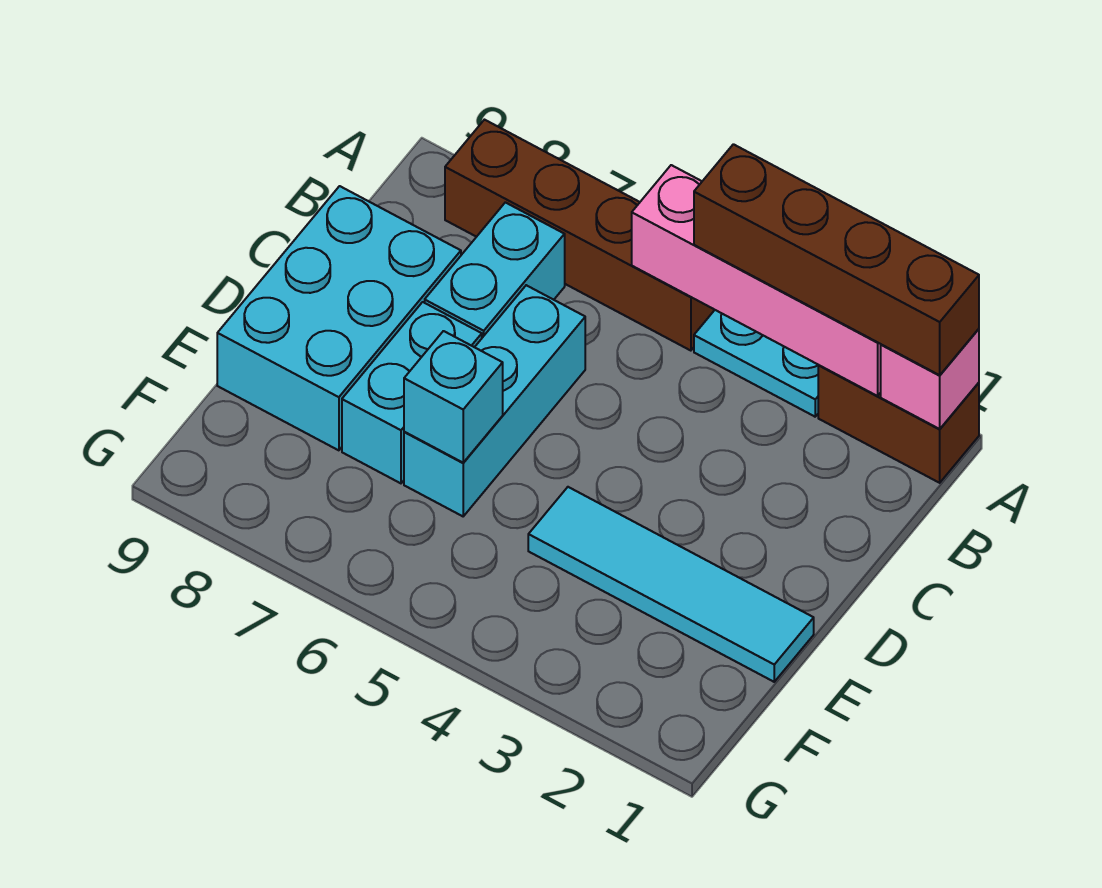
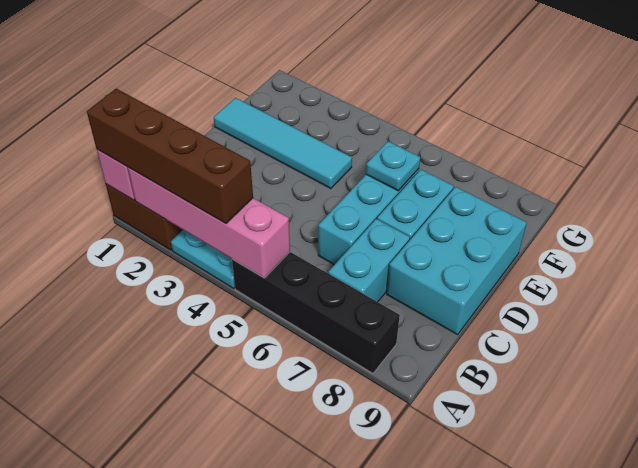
brown brick A5:A8 level 1 -> black brick A5:A8 level 1
cyan brick E6 level 2 -> cyan plate E6 level 2

